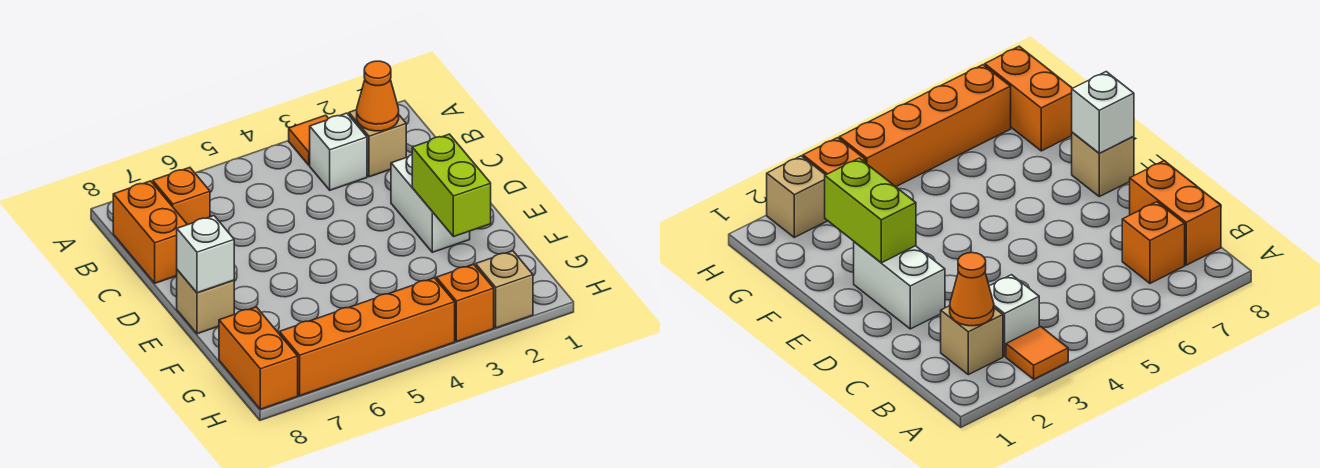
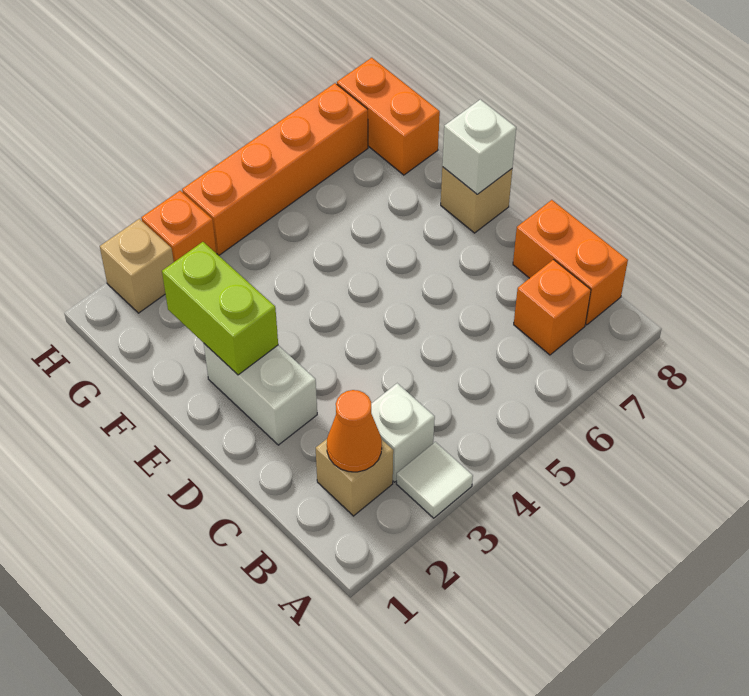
orange tile A3 level 1 -> white tile A3 level 1

